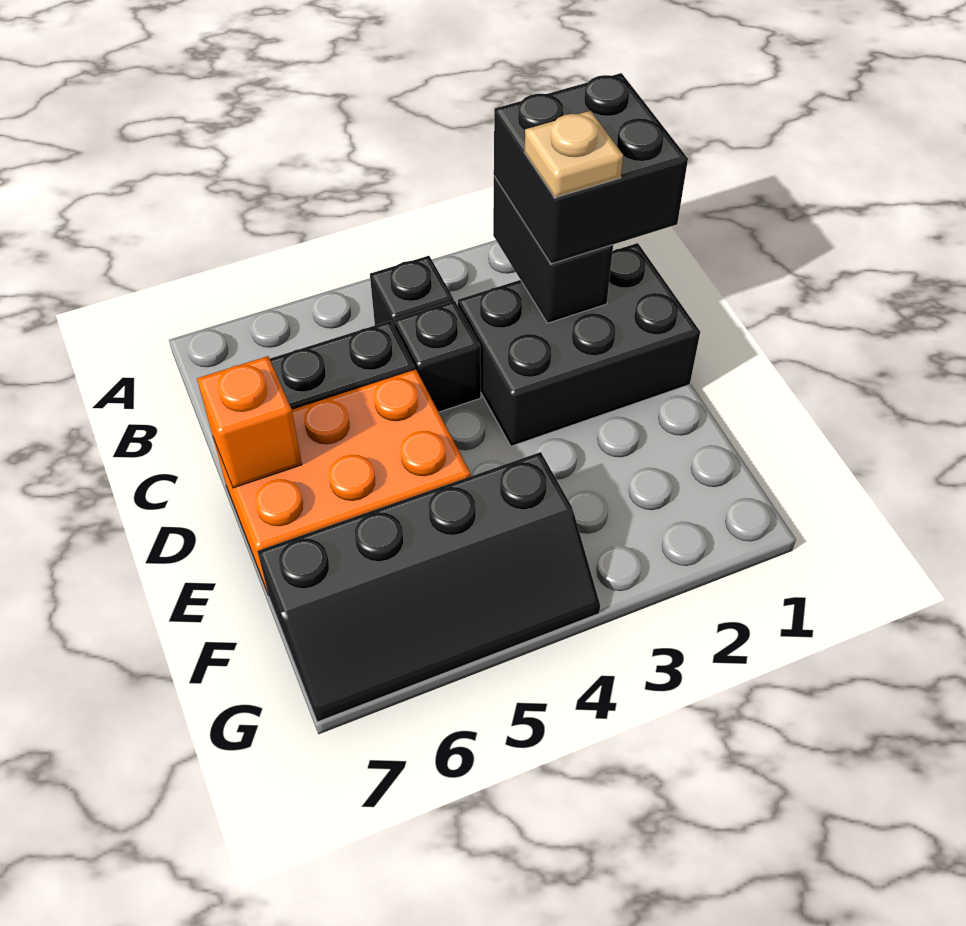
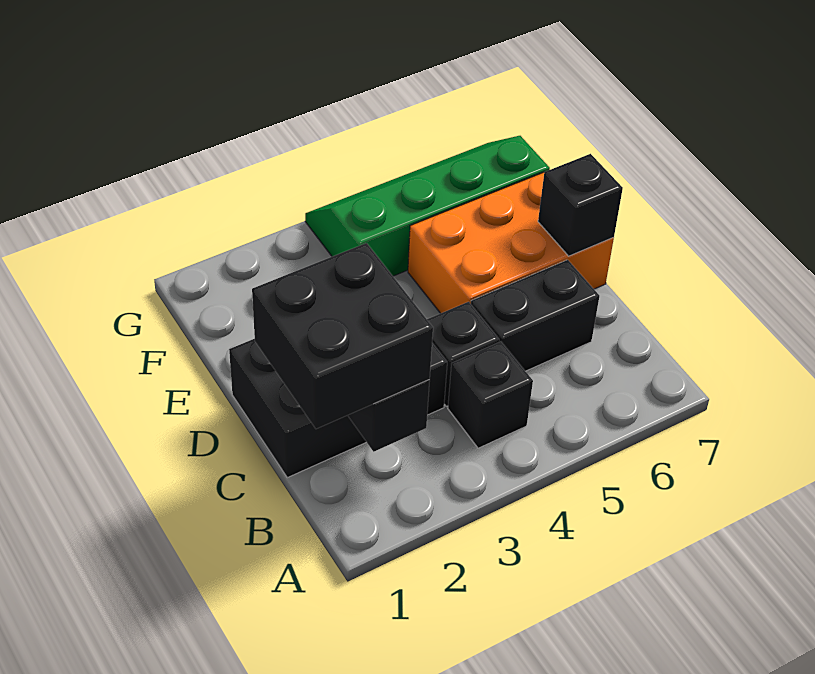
tan plate C2 level 4 -> none
orange brick D7 level 2 -> black brick D7 level 2
black slope F4:G7 level 1 top F -> green slope F4:G7 level 1 top F

